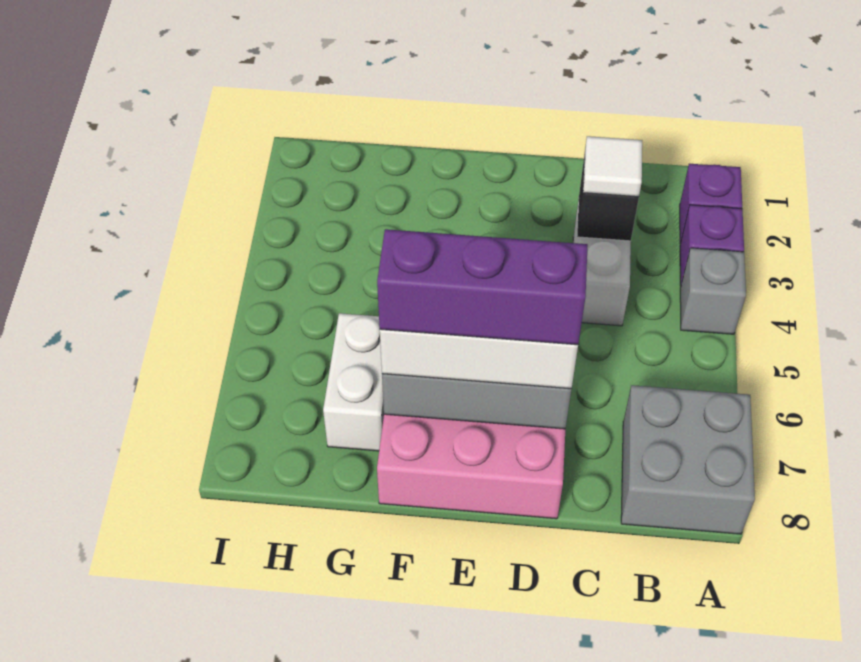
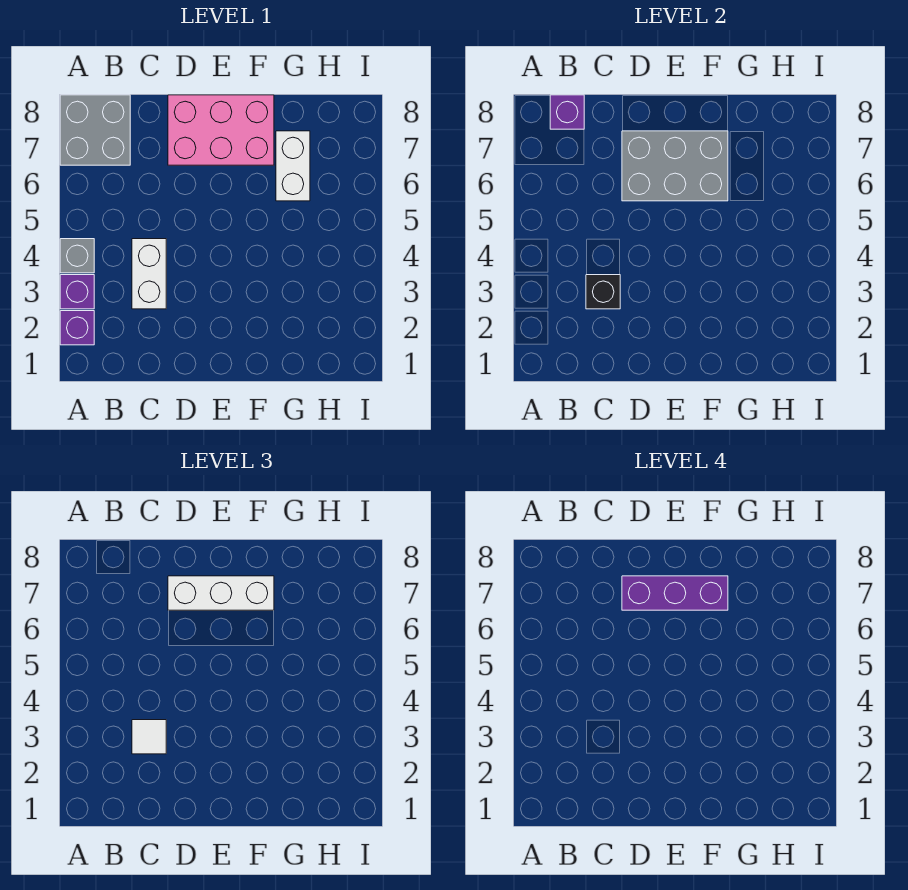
none -> purple brick B8 level 2

